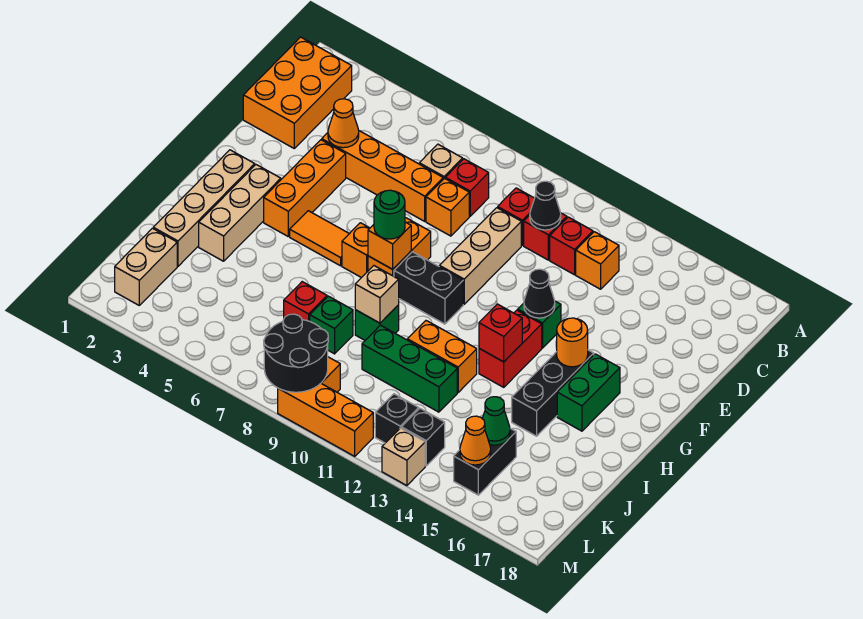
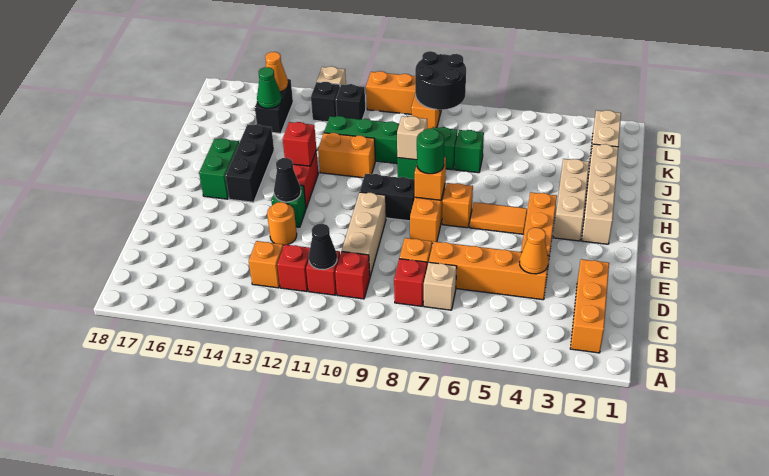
orange brick B1:D2 level 1 -> orange brick B2:D2 level 1
orange round brick G15 level 2 -> orange round brick E13 level 1
red brick J7 level 1 -> green brick J7 level 1

